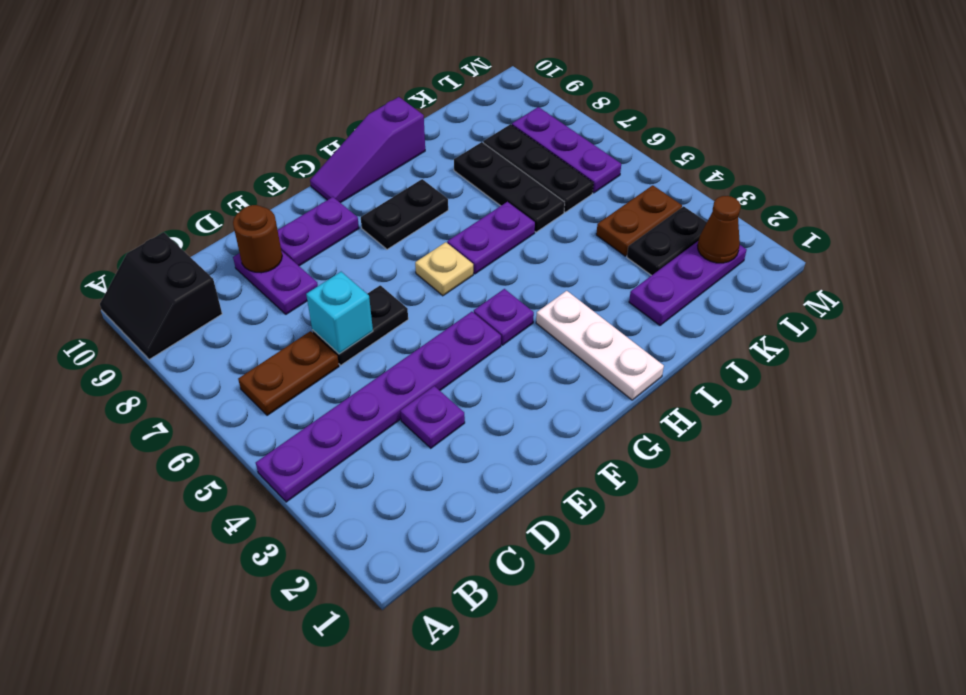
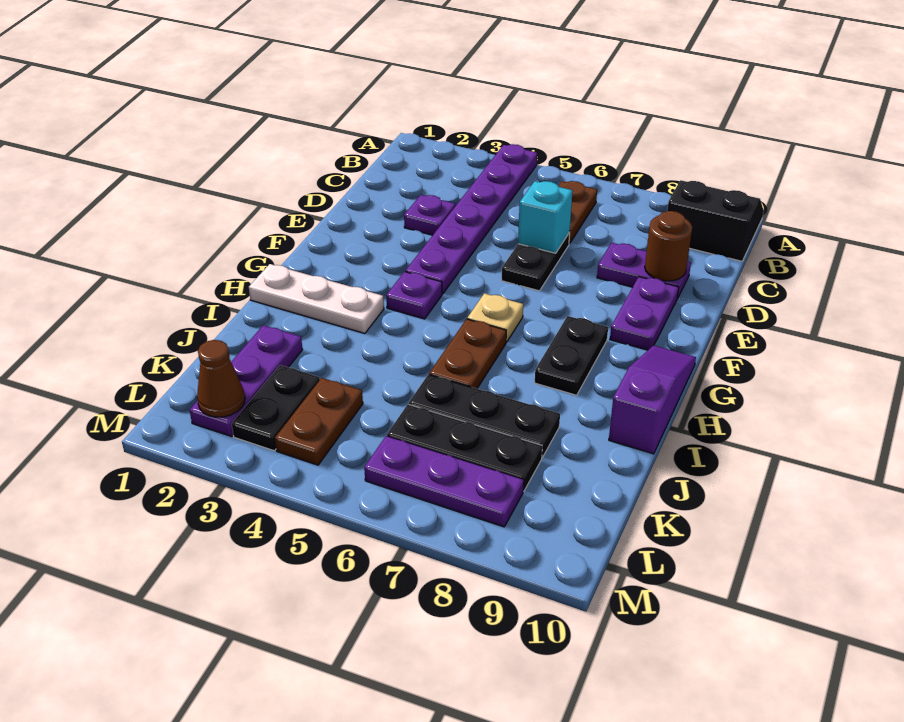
purple plate H6:I6 level 1 -> brown plate H6:I6 level 1

